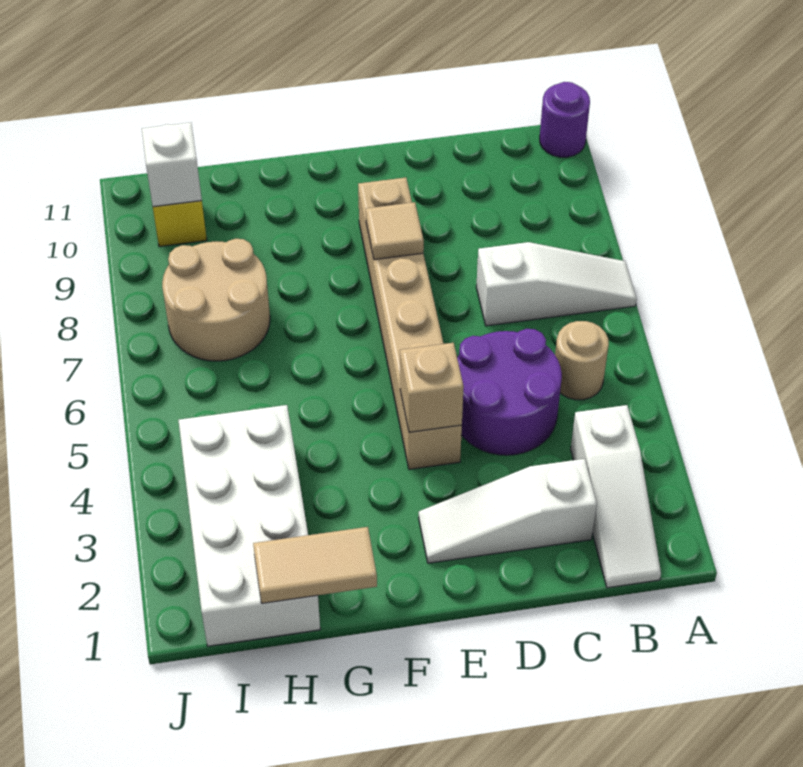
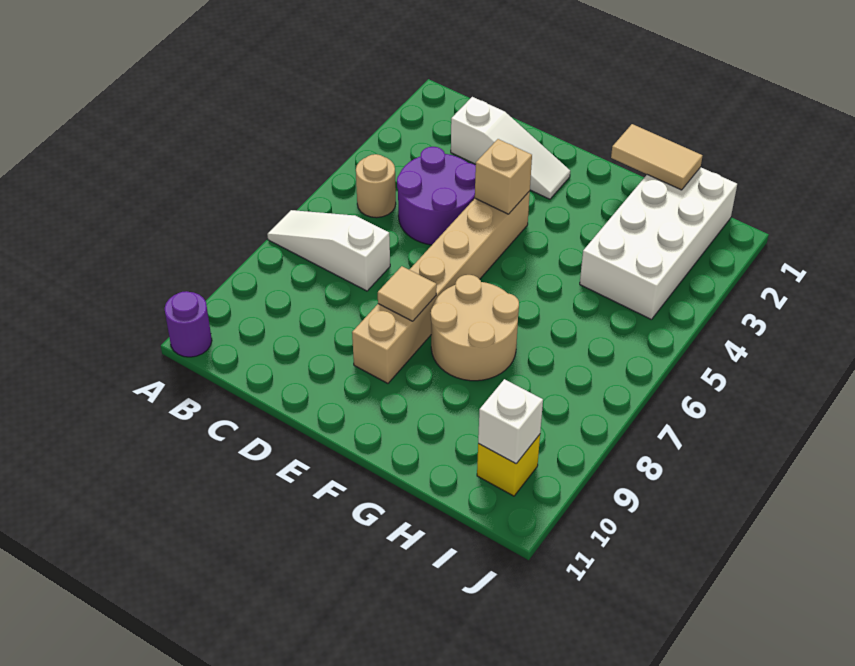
white slope B1:B3 level 1 top 3 -> none
tan round brick H7:I8 level 1 -> tan round brick F7:G8 level 1

